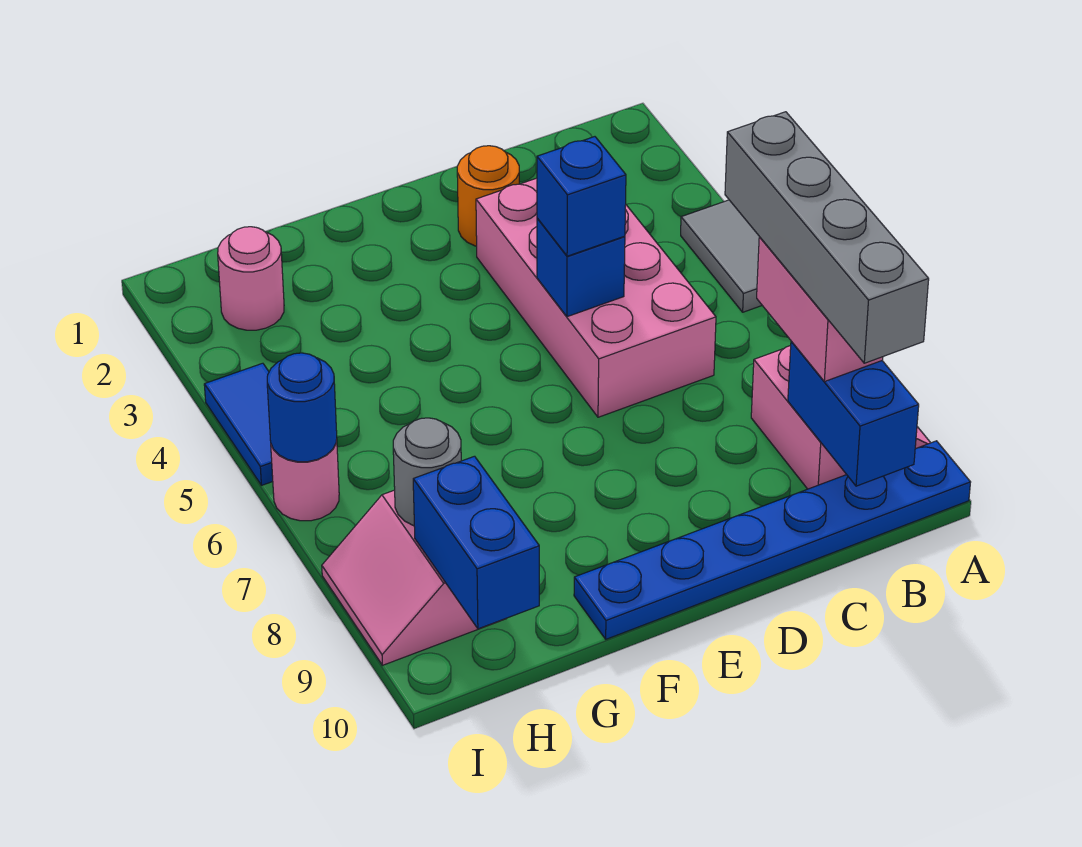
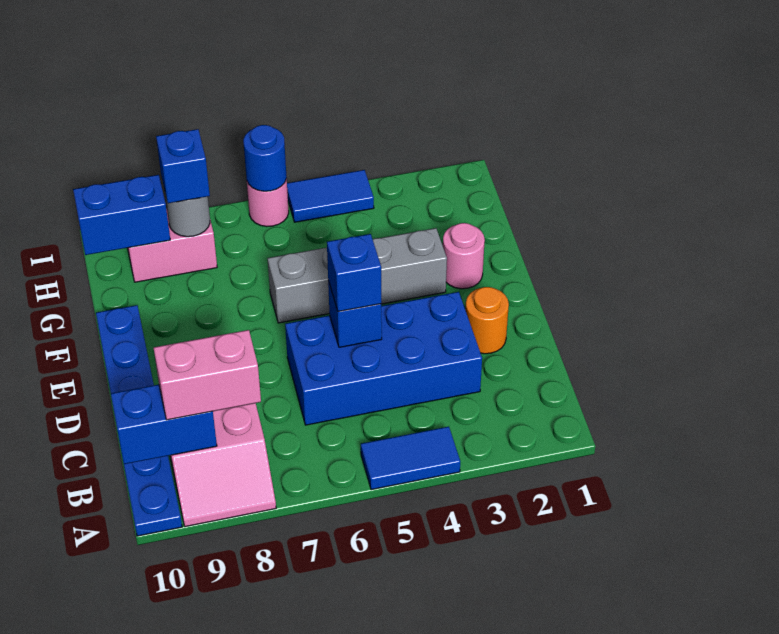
grey tile A4:A5 level 1 -> blue tile A4:A5 level 1
grey brick B7:B10 level 4 -> grey brick F3:F6 level 1
pink brick C3:D6 level 1 -> blue brick C3:D6 level 1
pink round brick H2 level 1 -> pink round brick F2 level 1
none -> blue brick H8 level 3

